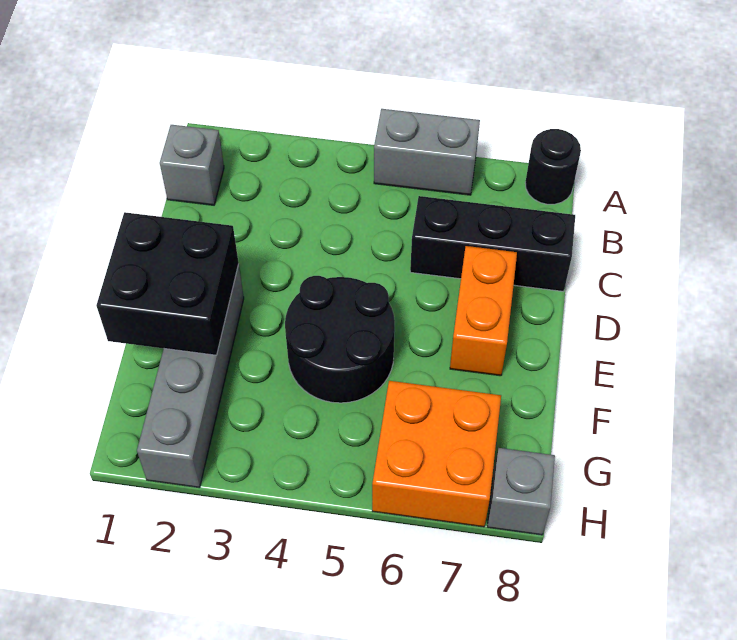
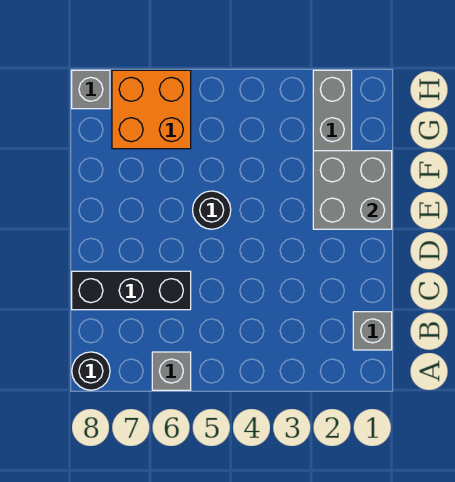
grey brick A5:A6 level 1 -> grey brick A6 level 1
orange brick D7:E7 level 1 -> none
black brick E1:F2 level 2 -> grey brick E1:F2 level 2
black round brick E4:F5 level 1 -> black round brick E5 level 1

